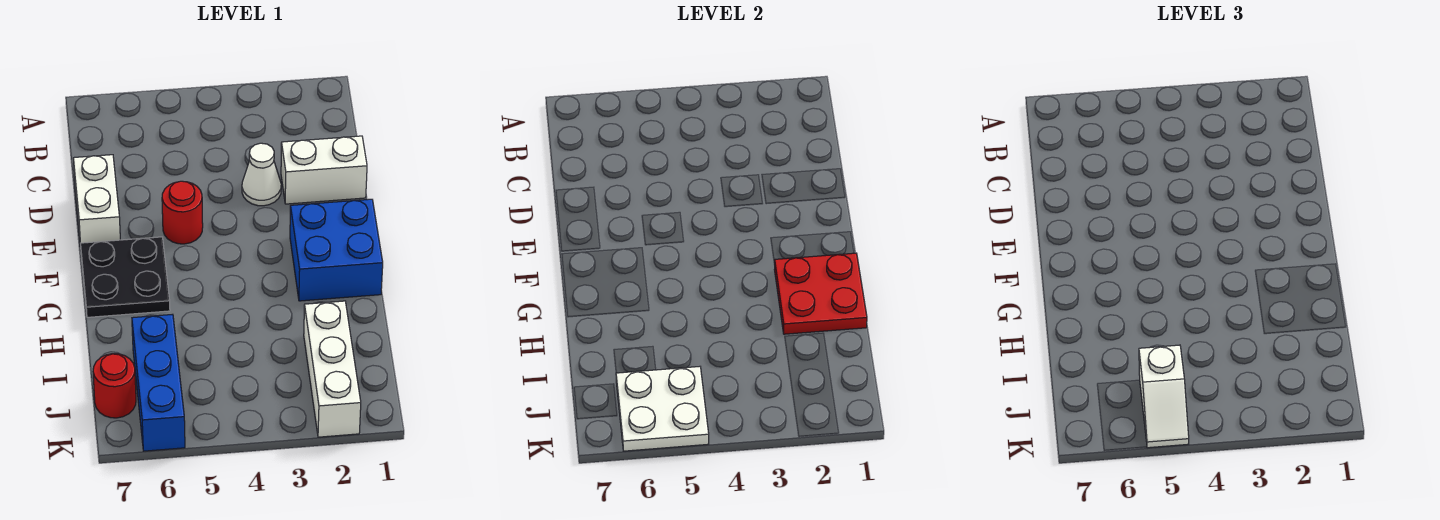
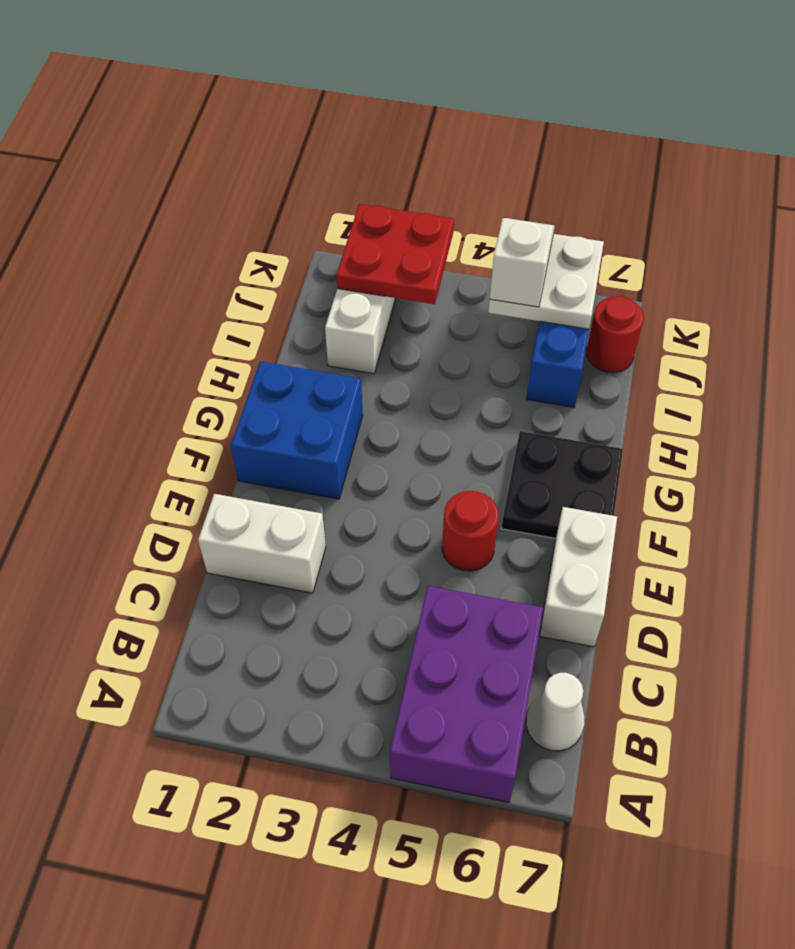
none -> purple brick A5:C6 level 1
white cone D3 level 1 -> white cone B7 level 1
red plate G1:H2 level 2 -> red plate J2:K3 level 2

